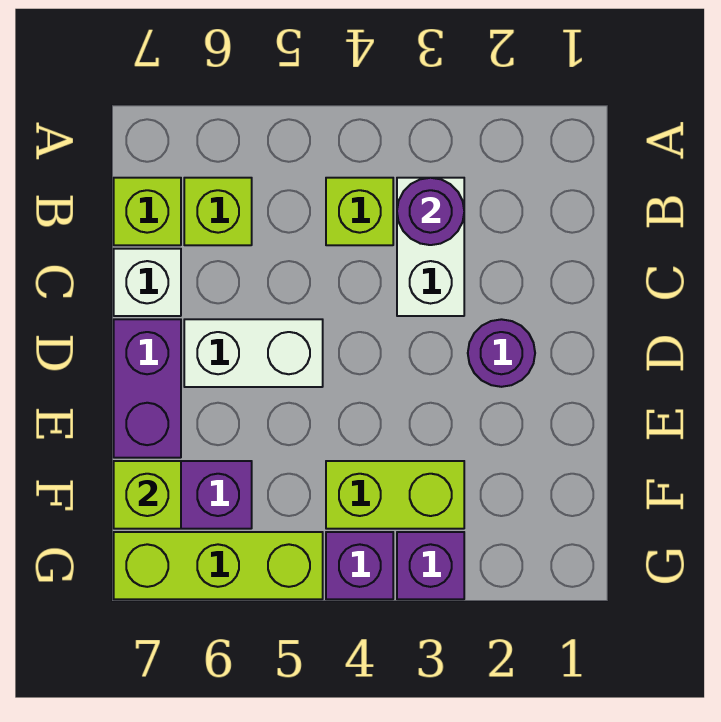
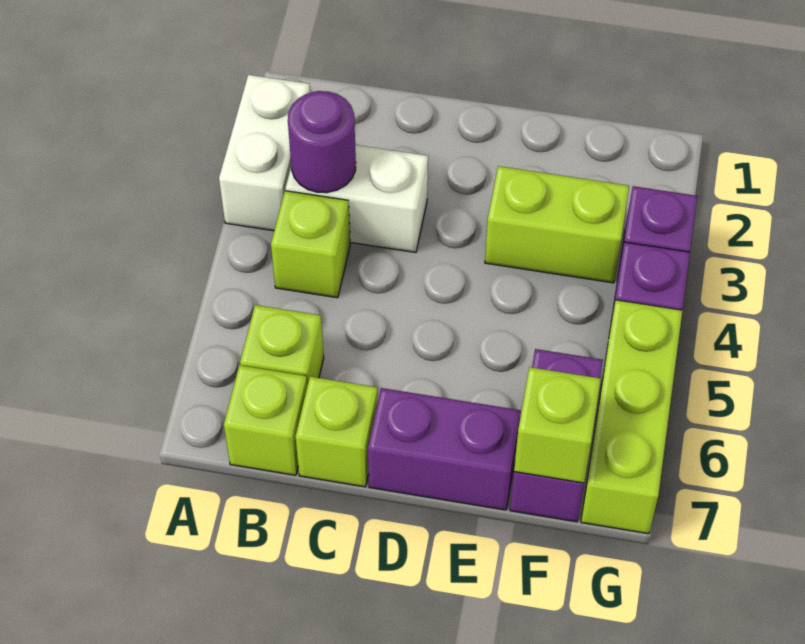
white brick C7 level 1 -> lime brick C7 level 1
purple round brick D2 level 1 -> none
white brick D5:D6 level 1 -> white brick A2:A3 level 1
lime brick F3:F4 level 1 -> lime brick E3:F3 level 1

